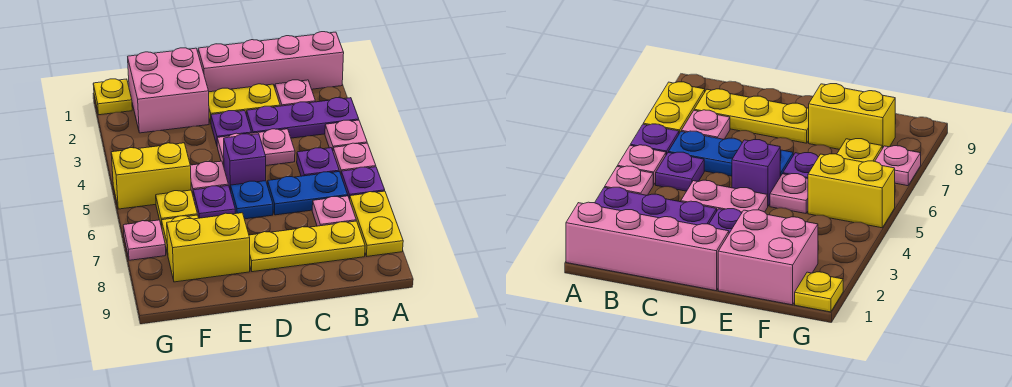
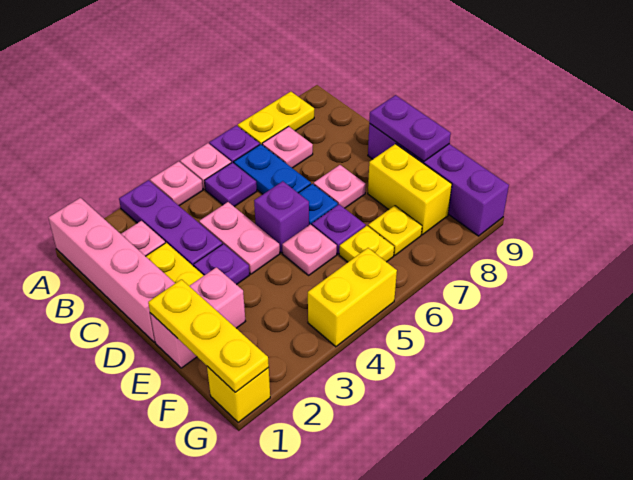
yellow plate B8:D8 level 1 -> yellow plate E1:G1 level 2
none -> purple brick D9:G9 level 1
none -> purple plate D9:E9 level 2
pink brick E1:F2 level 1 -> pink brick E1:E2 level 1
yellow brick F5:G5 level 1 -> yellow brick G4:G5 level 1
yellow plate G1 level 1 -> yellow brick G1 level 1
pink plate G7 level 1 -> pink plate D7 level 1

